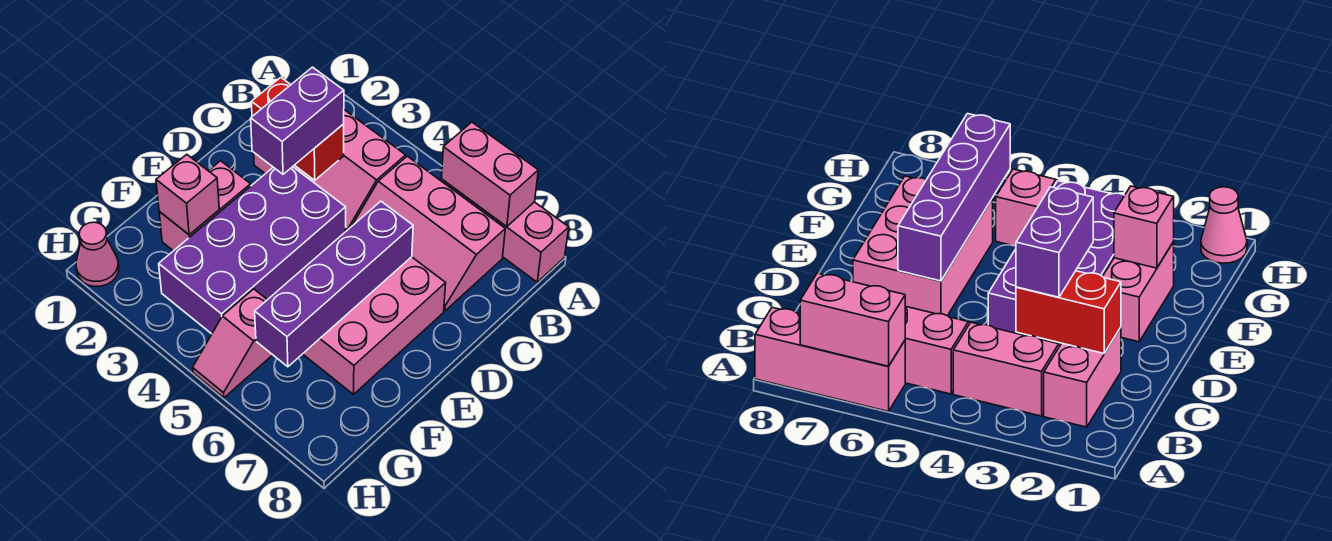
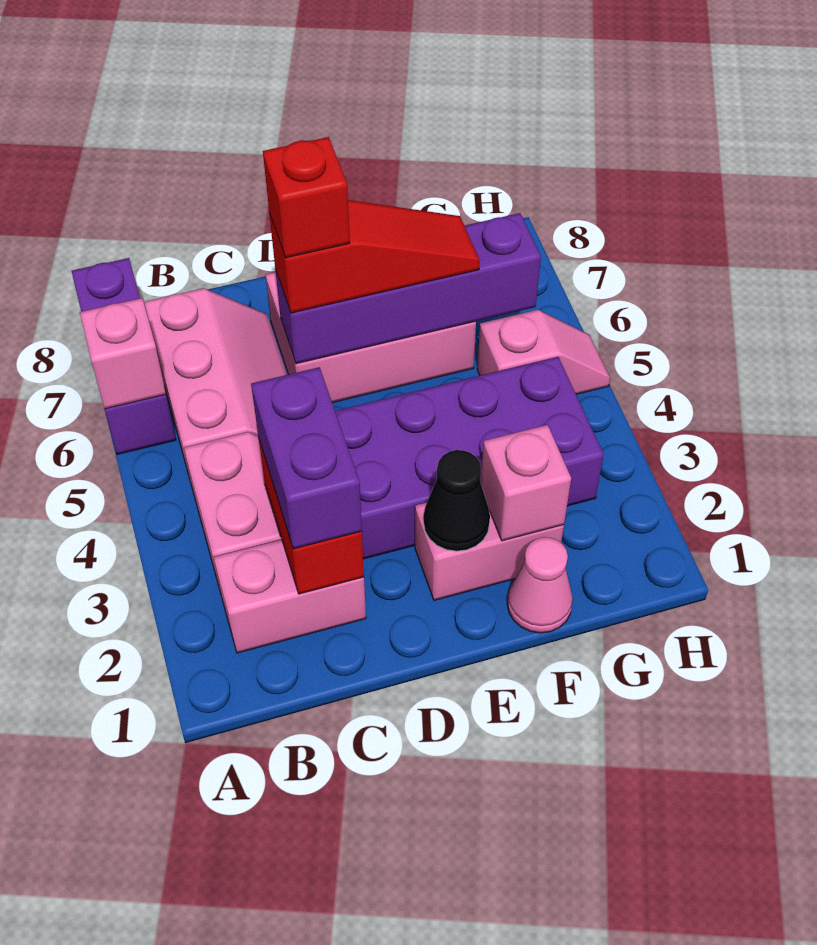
pink brick A6:A8 level 1 -> purple brick A6:A8 level 1
pink brick A6:A7 level 2 -> pink brick A6 level 2
purple brick C3:D3 level 3 -> purple brick C2:C3 level 3
none -> red slope D6:F6 level 3 top D
none -> red brick D6 level 4
none -> black cone E2 level 2
pink cone H1 level 1 -> pink cone F1 level 1

